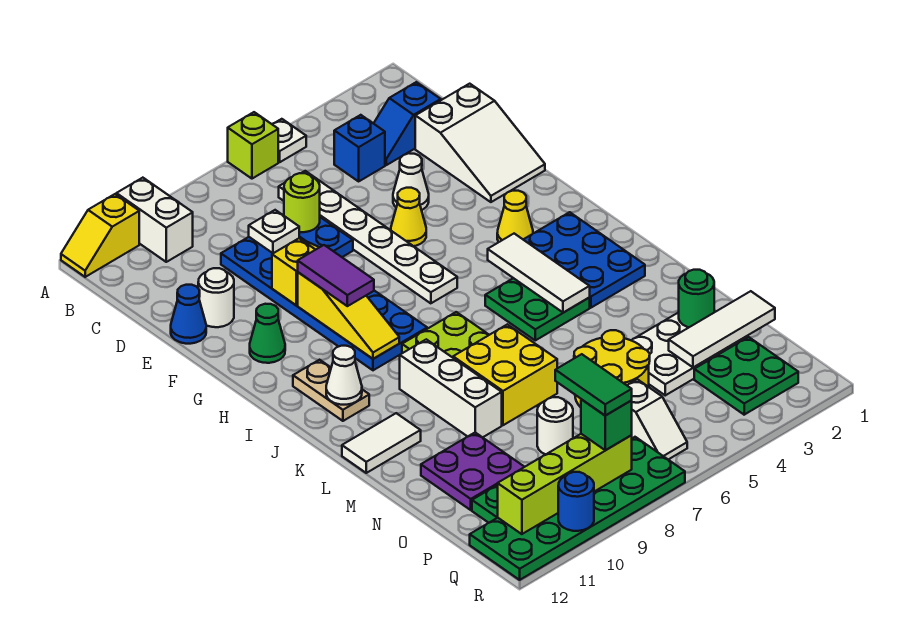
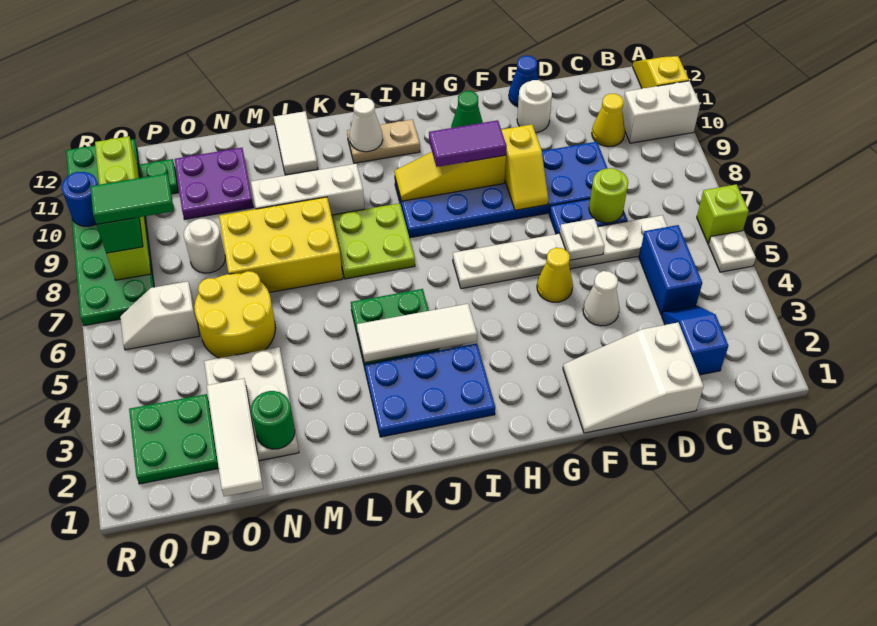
blue brick C4 level 1 -> blue brick C4:C5 level 1
white plate D8 level 2 -> white plate E6 level 2
yellow cone H3 level 1 -> yellow cone C10 level 1
yellow brick L7:M8 level 1 -> yellow brick L7:N8 level 1

